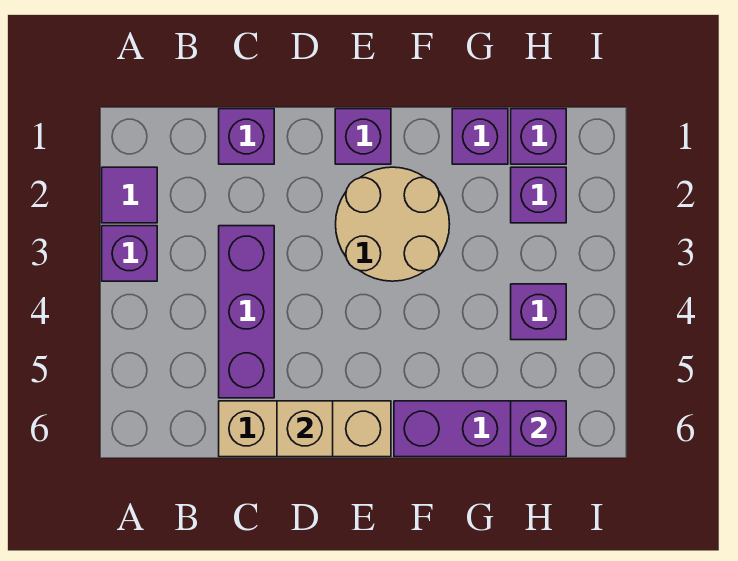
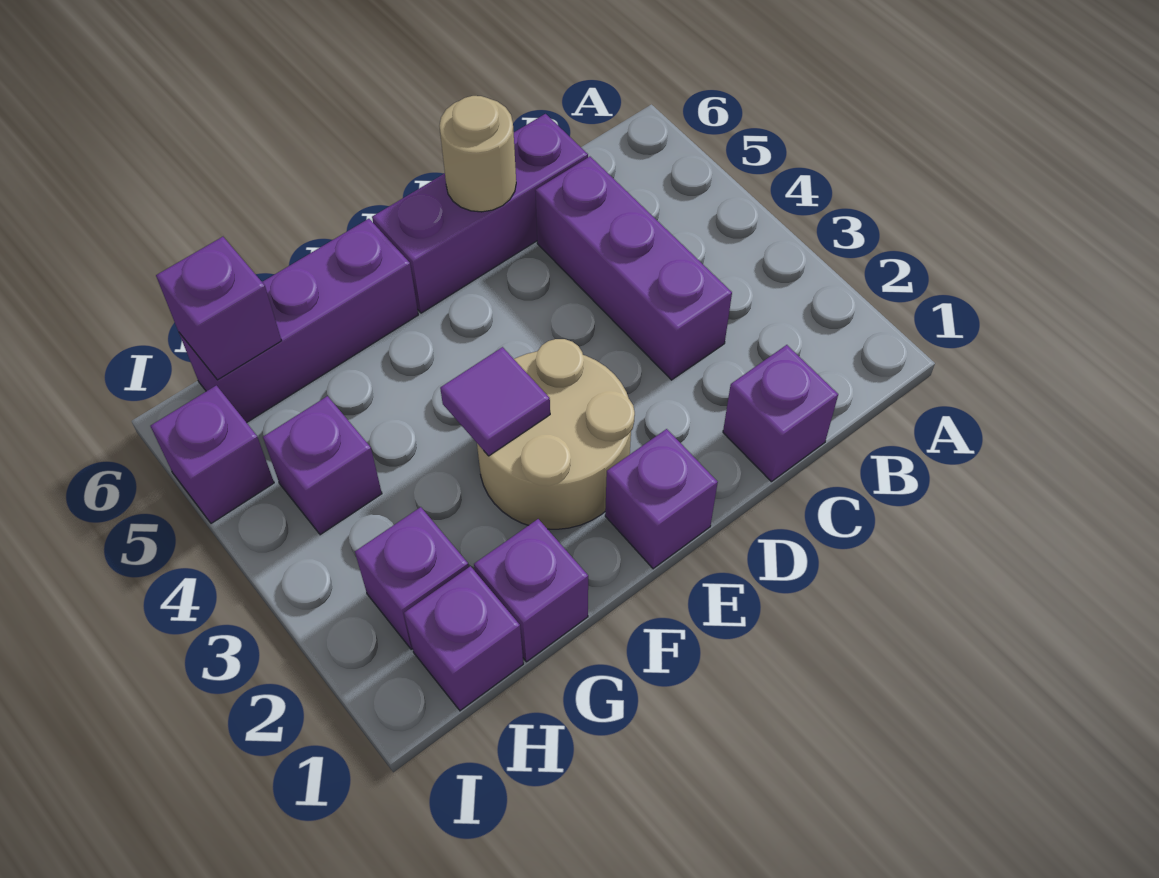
purple tile A2 level 1 -> purple tile F3 level 2
purple brick A3 level 1 -> purple brick I5 level 1
tan brick C6:E6 level 1 -> purple brick C6:E6 level 1
tan brick D6 level 2 -> tan round brick D6 level 2

